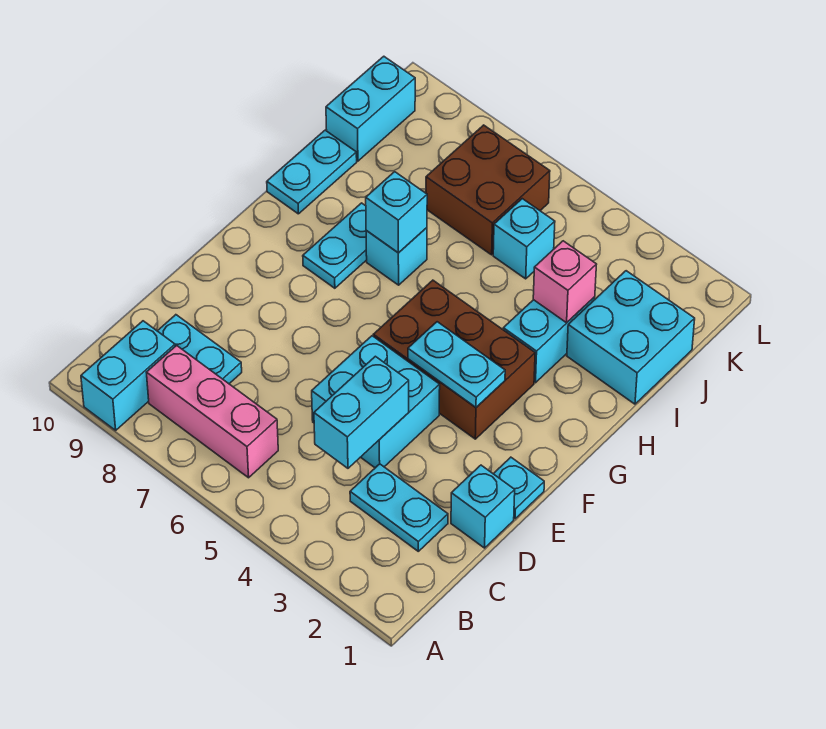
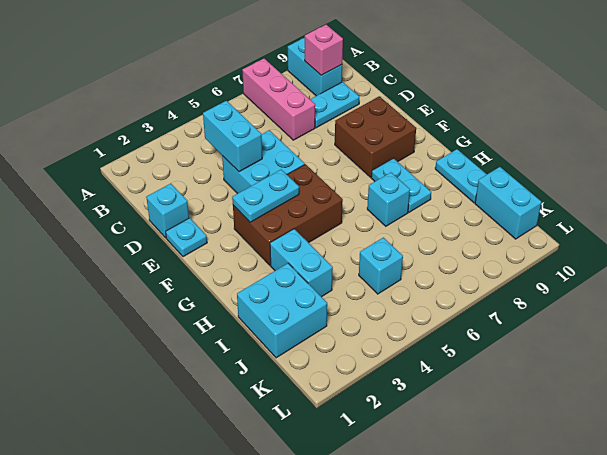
pink brick B6:B8 level 1 -> pink brick A7:C7 level 1
cyan plate C2:C3 level 1 -> none
cyan brick H7 level 2 -> none
pink brick I3 level 2 -> pink brick B9 level 2
brown brick J6:K7 level 1 -> brown brick E8:F9 level 1

